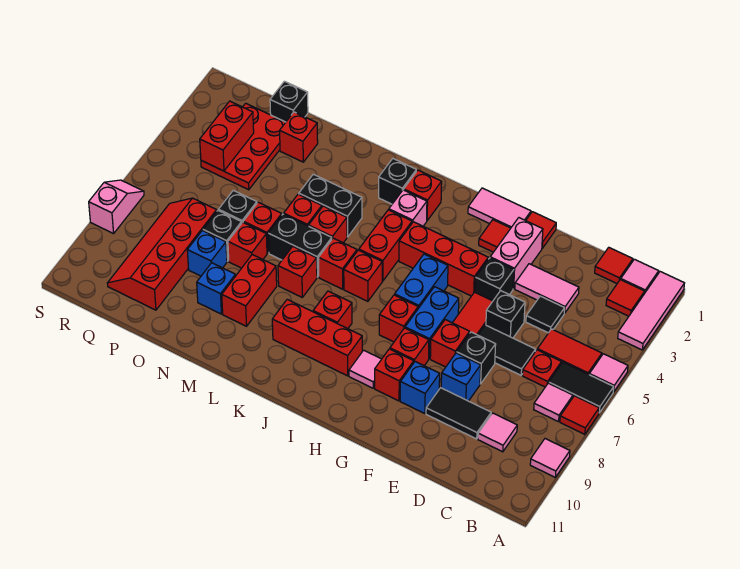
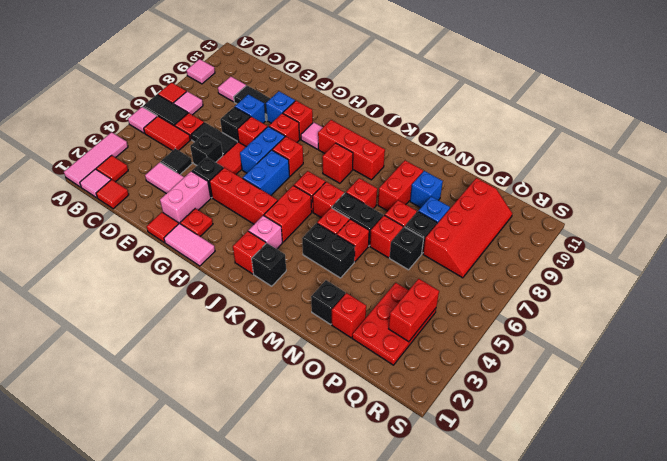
red tile G2 level 1 -> red plate G2 level 1
black brick P1 level 1 -> black brick N2 level 1
pink slope S7:S8 level 1 top 8 -> none

